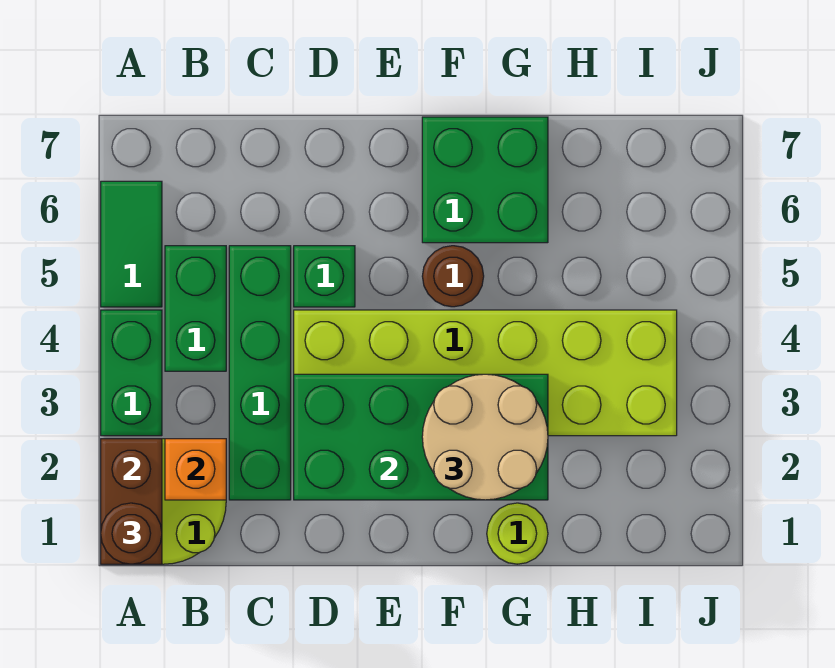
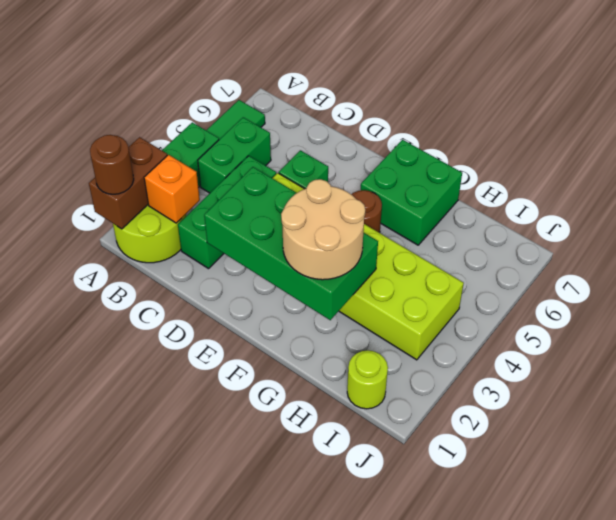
green brick C2:C5 level 1 -> green brick C2:C4 level 1
lime round brick G1 level 1 -> lime round brick I1 level 1

